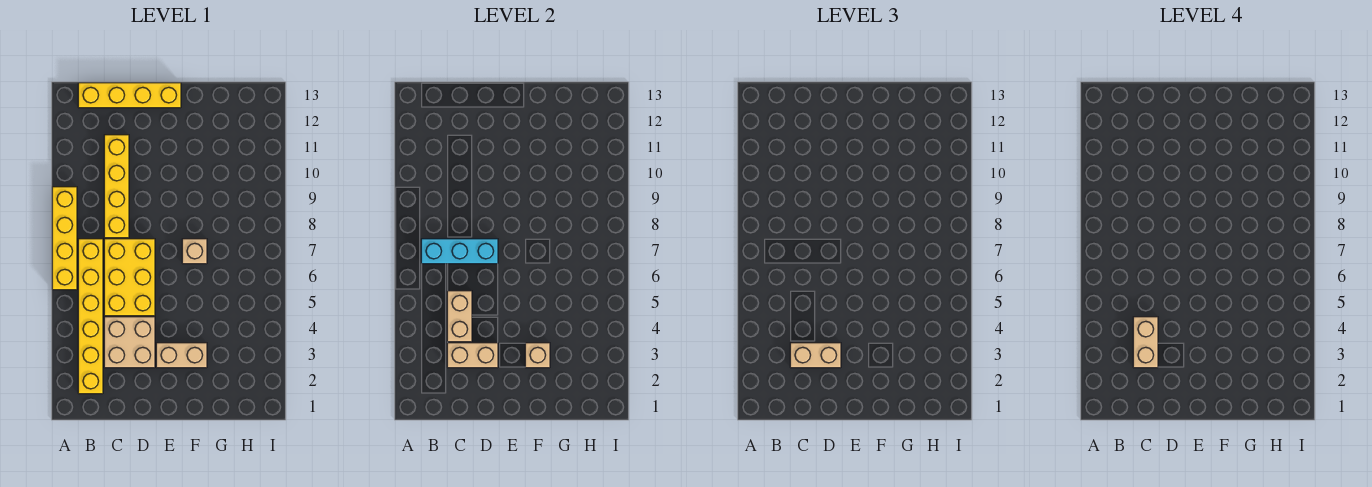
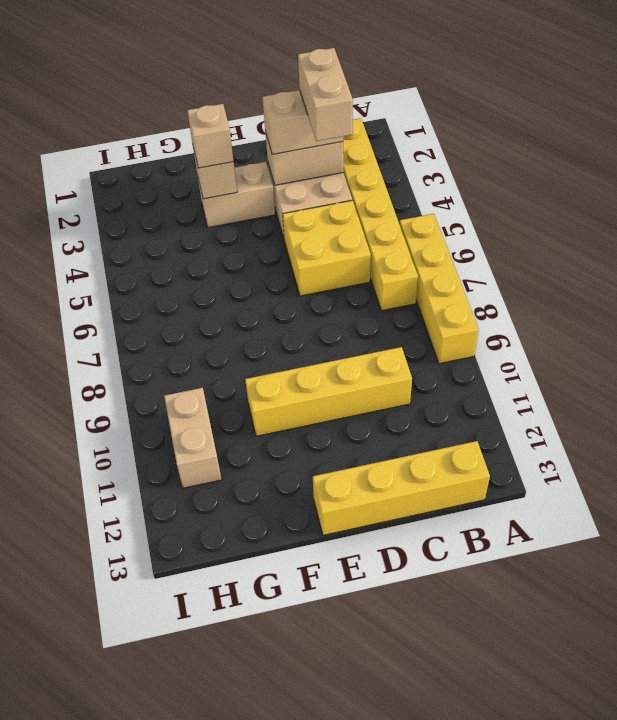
cyan brick B7:D7 level 2 -> none
tan brick C4:C5 level 2 -> tan brick H10:H11 level 1
yellow brick C5:D7 level 1 -> yellow brick C5:D6 level 1
yellow brick C8:C11 level 1 -> yellow brick C10:F10 level 1
tan brick F7 level 1 -> tan brick F3 level 3

